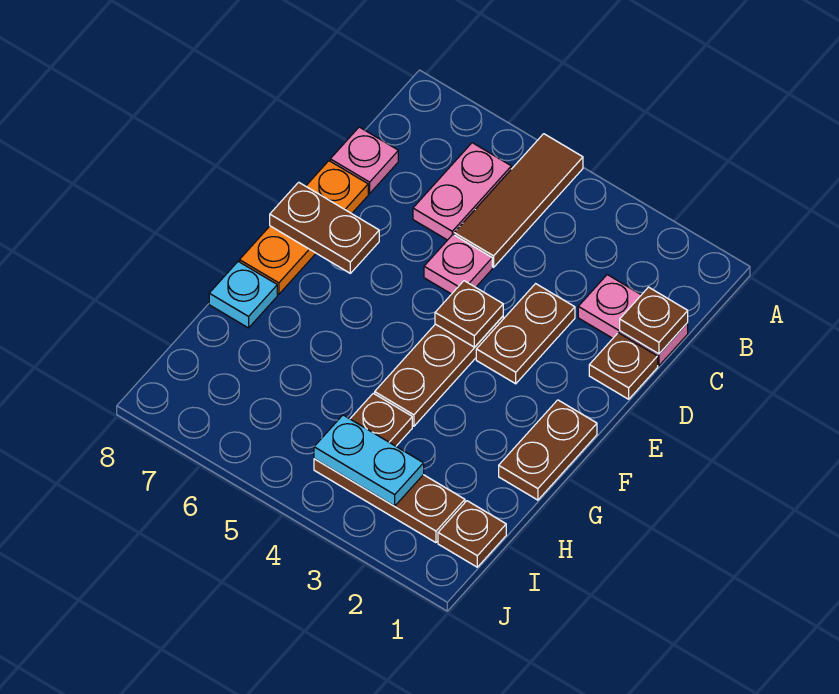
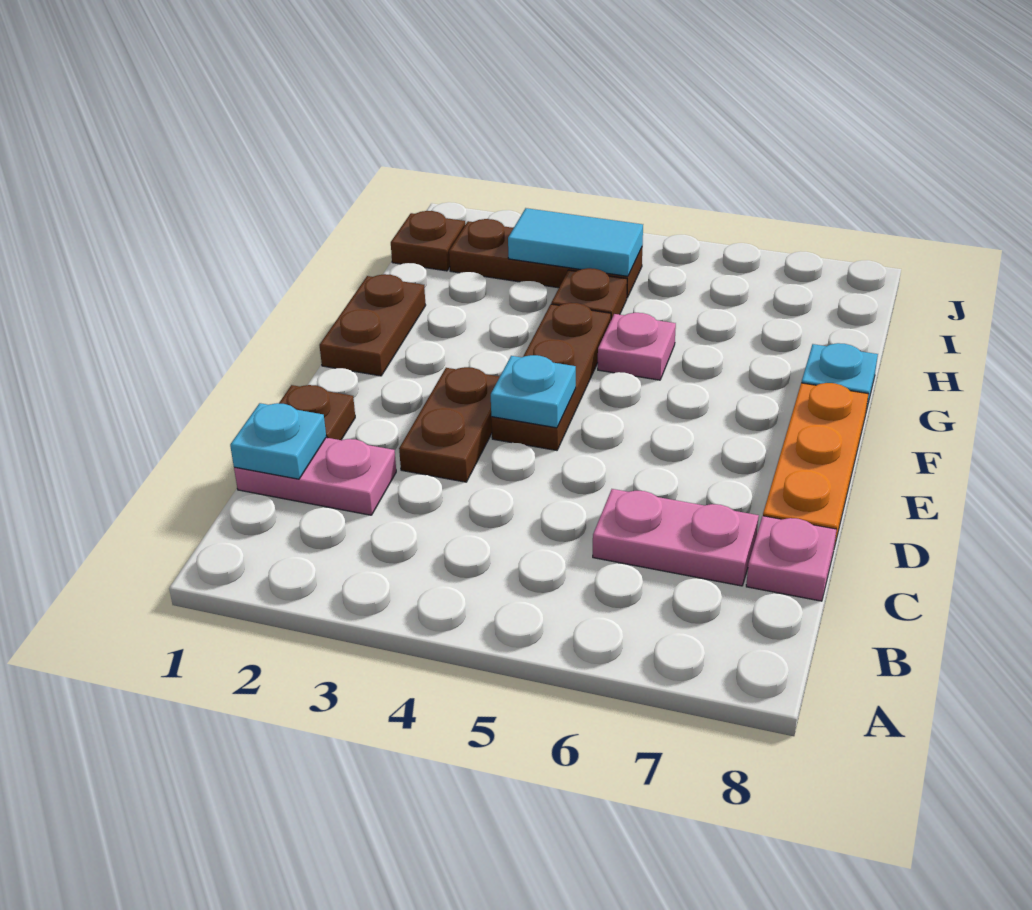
brown tile A5:C5 level 1 -> none
pink plate B6:C6 level 1 -> pink plate C6:C7 level 1
brown plate C1 level 2 -> cyan plate C1 level 2
pink plate D5 level 1 -> pink plate G5 level 1
brown plate E4 level 2 -> cyan plate E4 level 2
brown plate E7:E8 level 2 -> none
cyan plate I3:I4 level 2 -> cyan tile I3:I4 level 2

